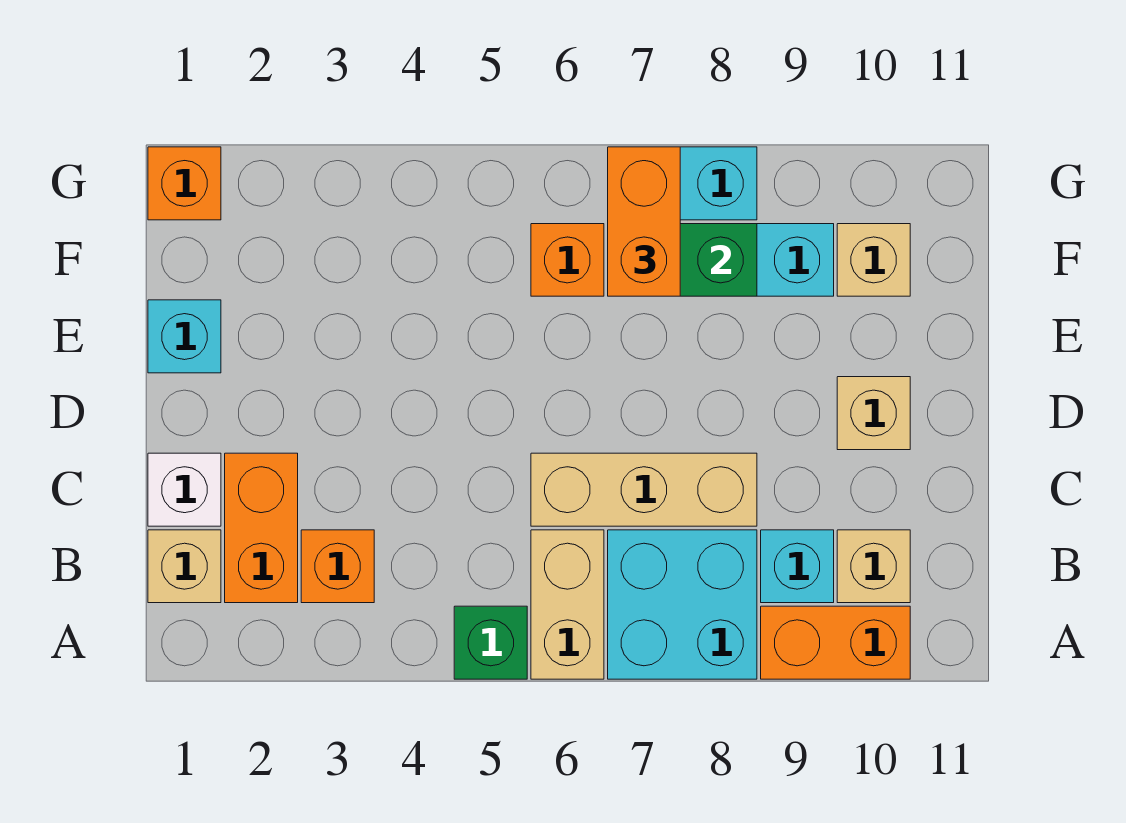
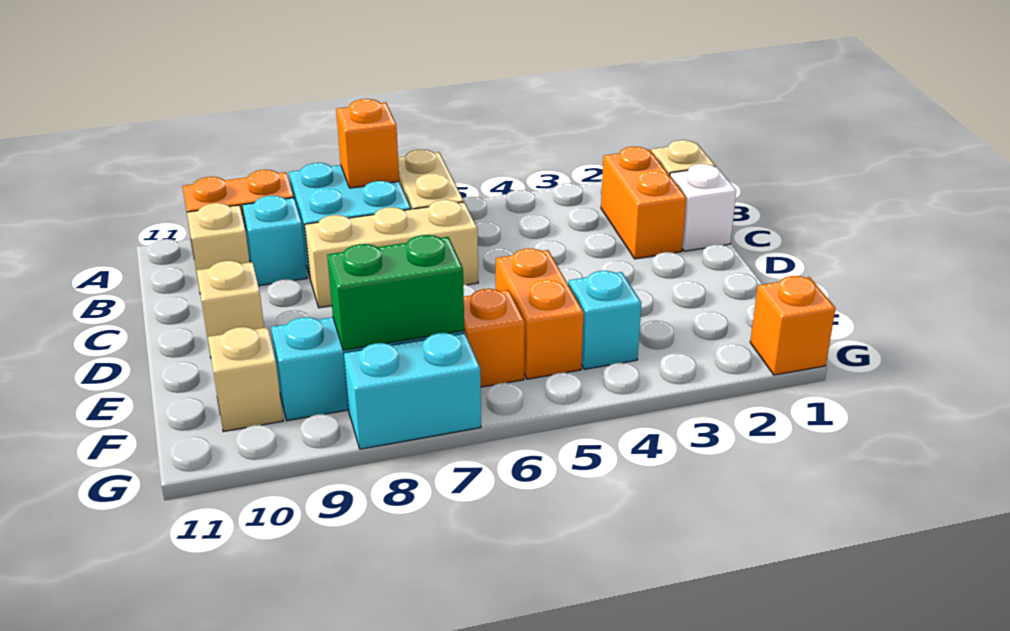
green brick A5 level 1 -> none
orange brick B3 level 1 -> orange brick A7 level 2
cyan brick E1 level 1 -> cyan brick F4 level 1
orange brick F7:G7 level 3 -> orange brick E5:F5 level 1

